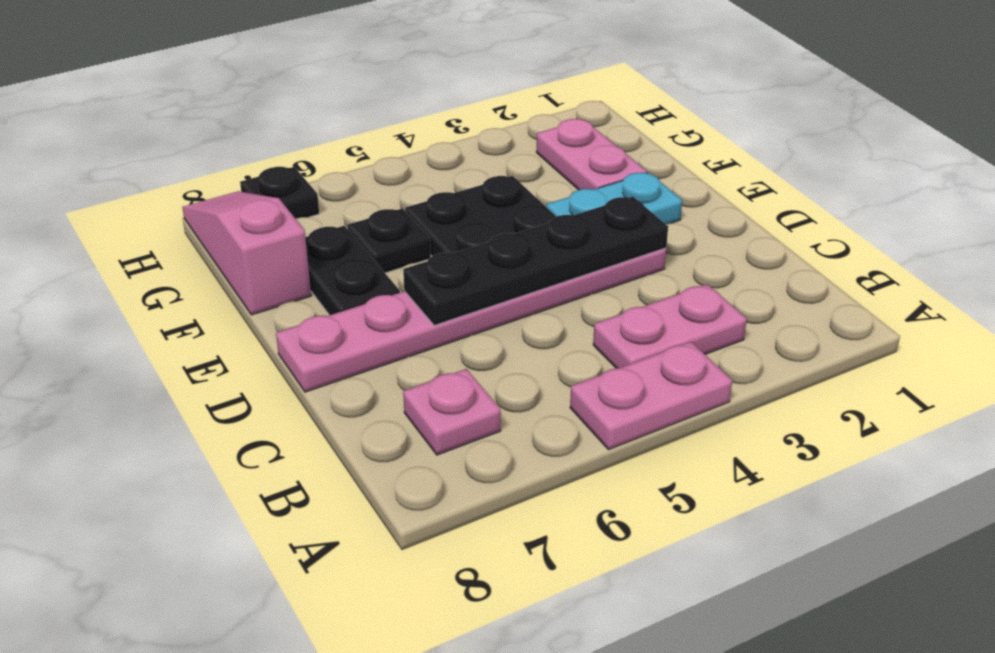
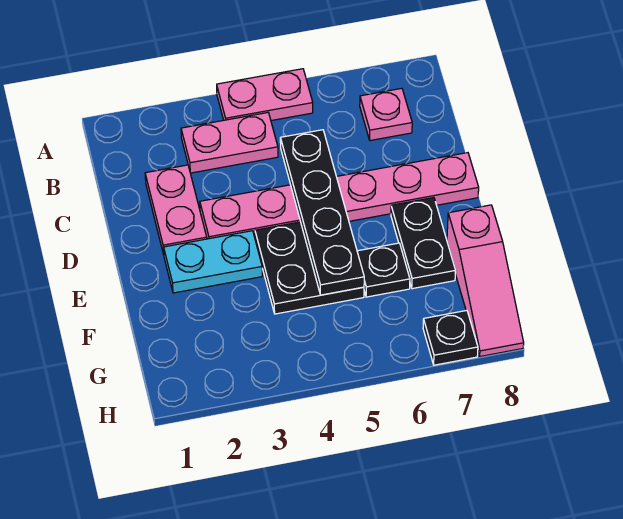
black plate D3:D6 level 2 -> black plate C5:F5 level 2
pink plate F2:G2 level 1 -> pink plate C2:D2 level 1

